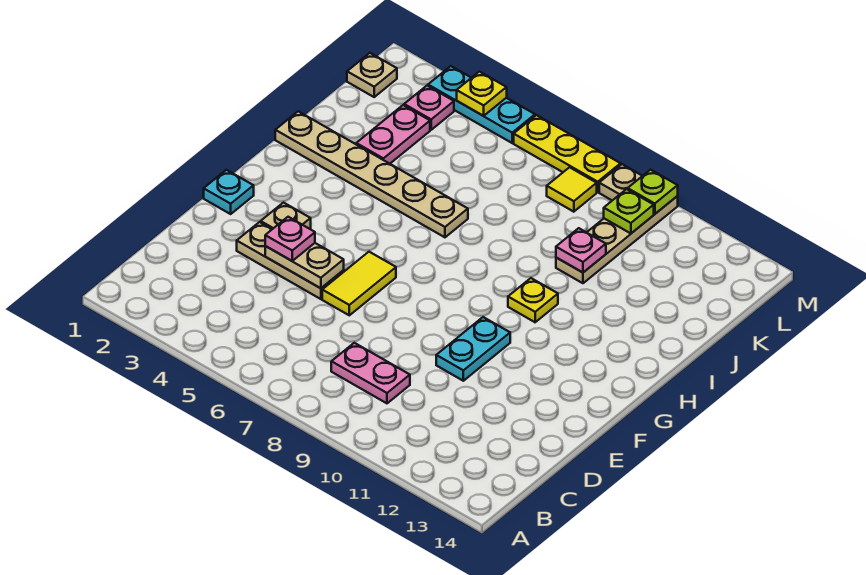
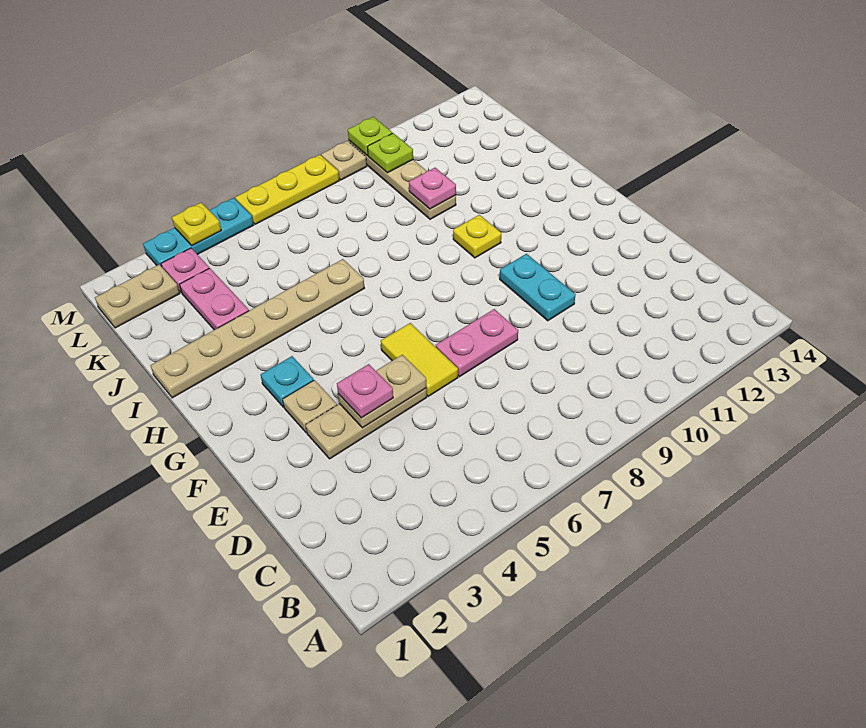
pink plate C8:C9 level 1 -> pink plate E7:E8 level 1
cyan plate F1 level 1 -> cyan plate G3 level 1
tan plate L1 level 1 -> tan plate L1:L2 level 1
yellow tile L8 level 1 -> none

